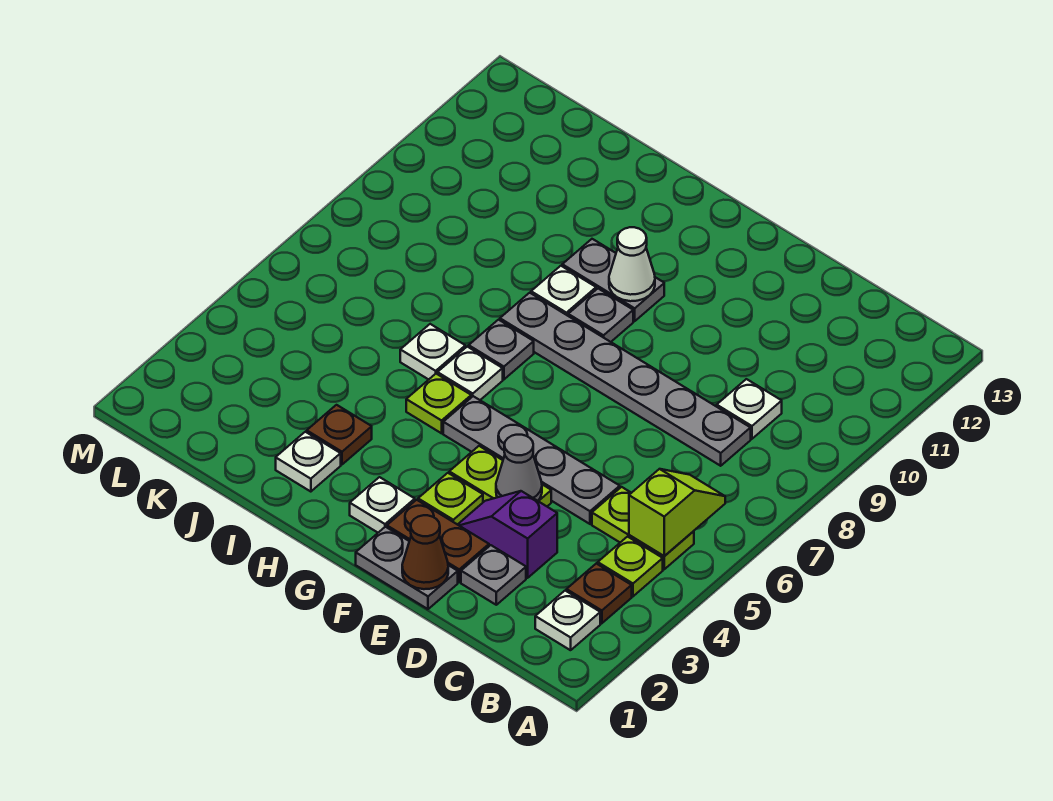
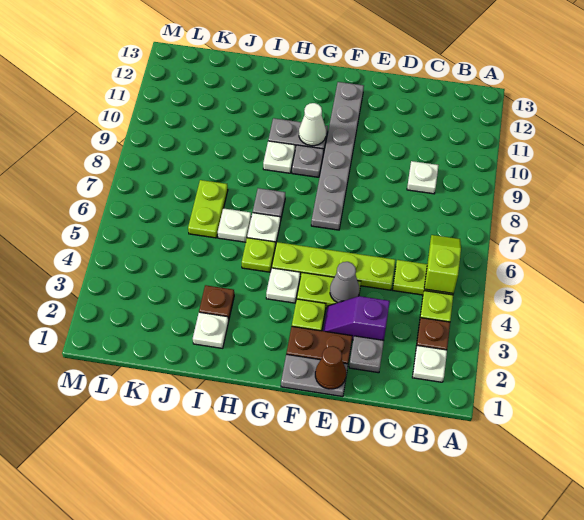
grey plate C8:H8 level 1 -> grey plate F7:F12 level 1
grey plate D5:G5 level 1 -> lime plate D5:G5 level 1
white plate G2 level 1 -> white plate G4 level 1
none -> lime plate J6:J7 level 1

